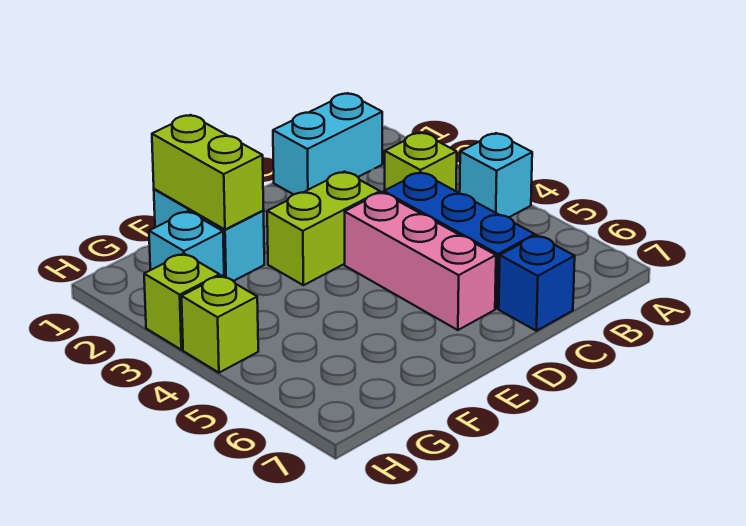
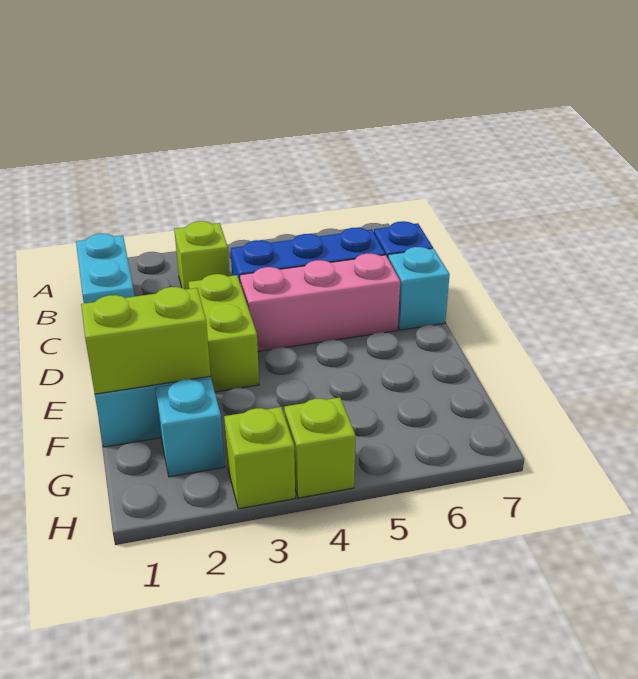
cyan brick A4 level 1 -> cyan brick D7 level 1

